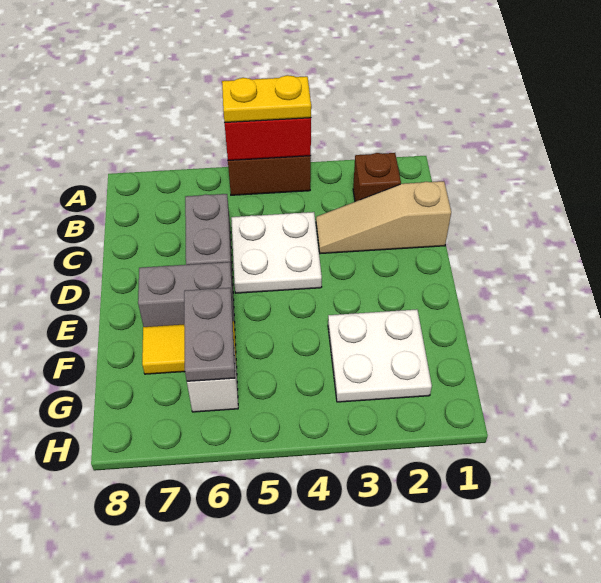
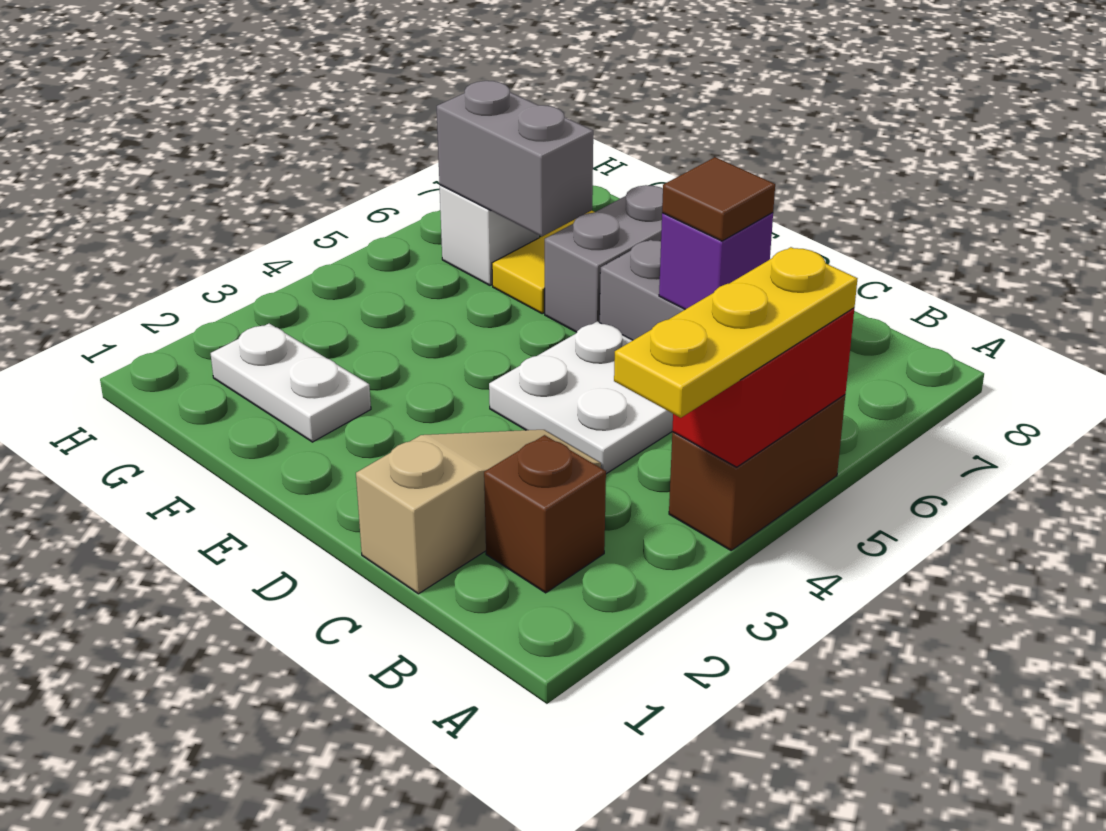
yellow plate A4:A5 level 3 -> yellow plate A3:A5 level 3
none -> purple brick C6 level 2
none -> brown tile C6 level 3
white plate F2:G3 level 1 -> white plate F2:G2 level 1
grey plate F6:G6 level 2 -> grey brick F6:G6 level 2

